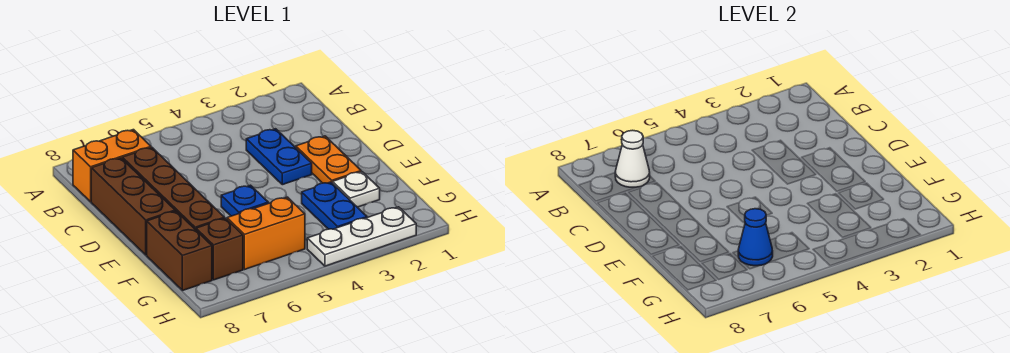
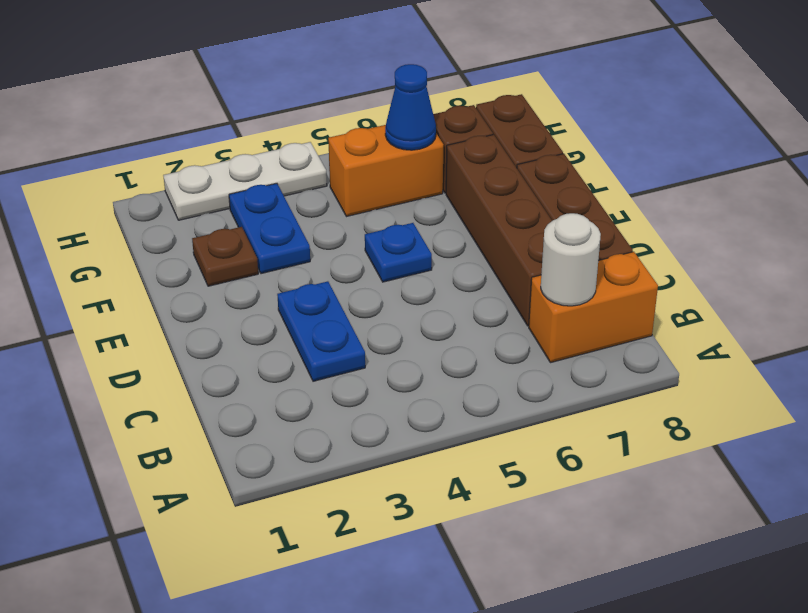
white cone B7 level 2 -> white round brick B7 level 2
orange plate D2:E2 level 1 -> none
white plate F2 level 1 -> brown plate F2 level 1

